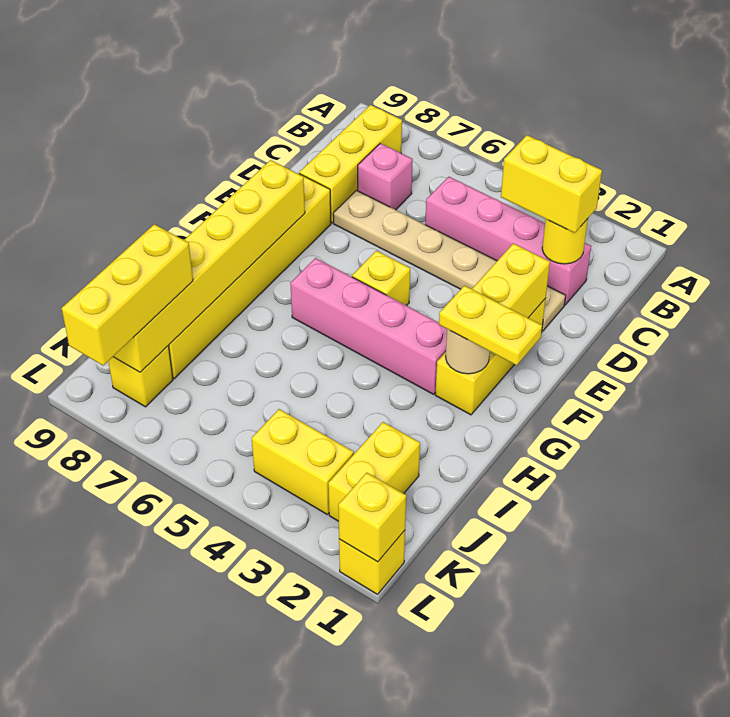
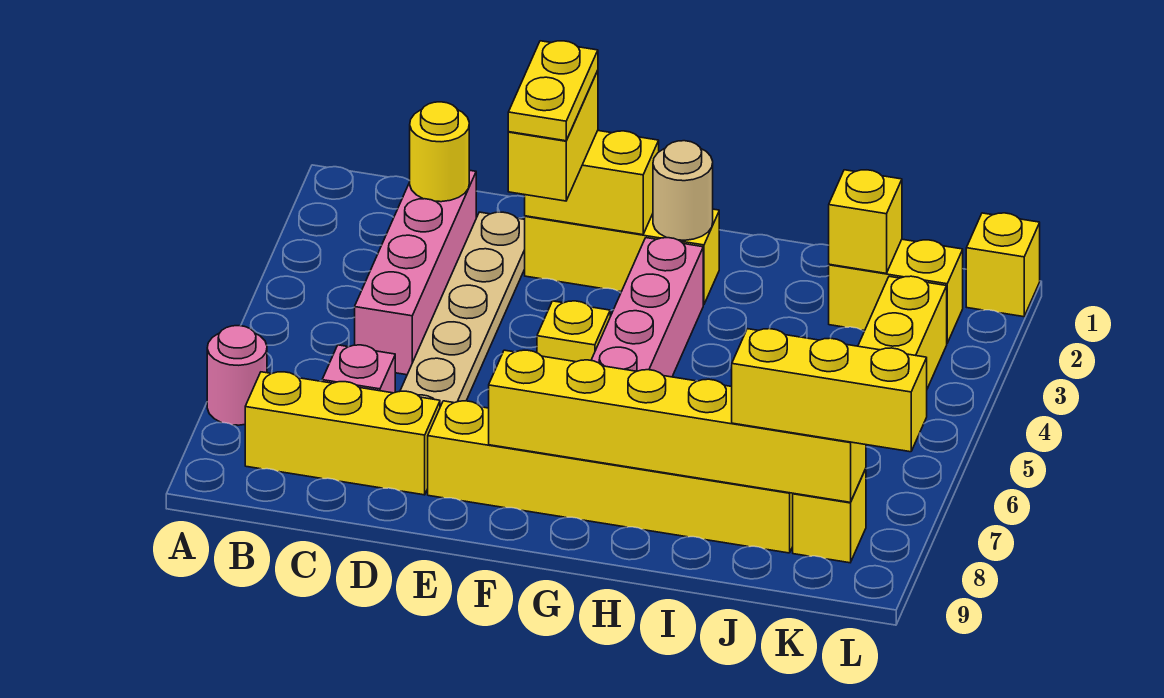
none -> pink round brick A7 level 1
yellow brick C2:C3 level 3 -> yellow brick E2:E3 level 3
yellow plate G1:G2 level 3 -> yellow plate E2:E3 level 4
yellow brick L1 level 2 -> yellow brick J2 level 2

